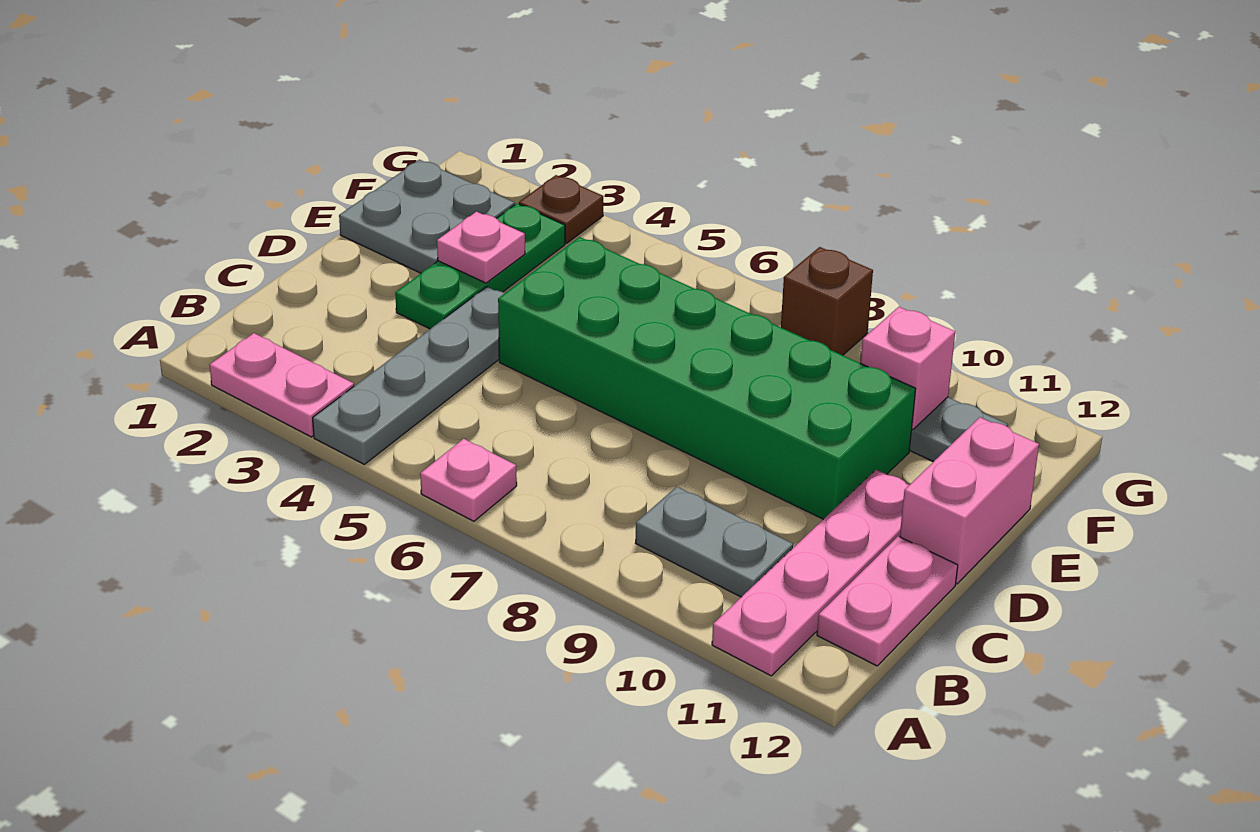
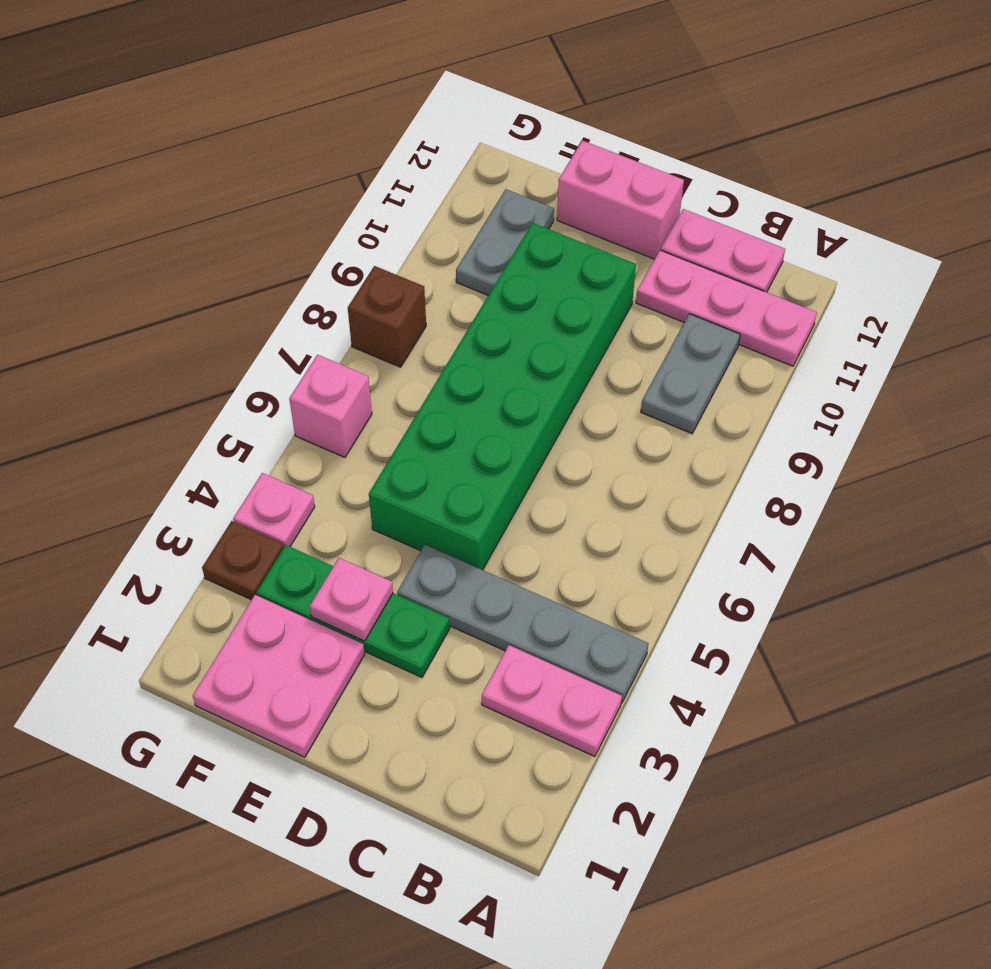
pink plate A2:A3 level 1 -> pink plate A3:B3 level 1
pink plate A6 level 1 -> pink plate G4 level 1
pink plate A11:D11 level 1 -> pink plate A11:C11 level 1
grey plate E1:F2 level 1 -> pink plate E1:F2 level 1
pink brick F10 level 2 -> pink brick G6 level 1

